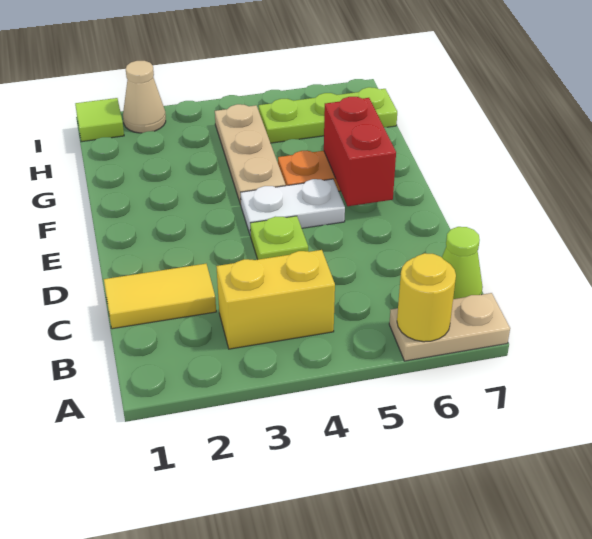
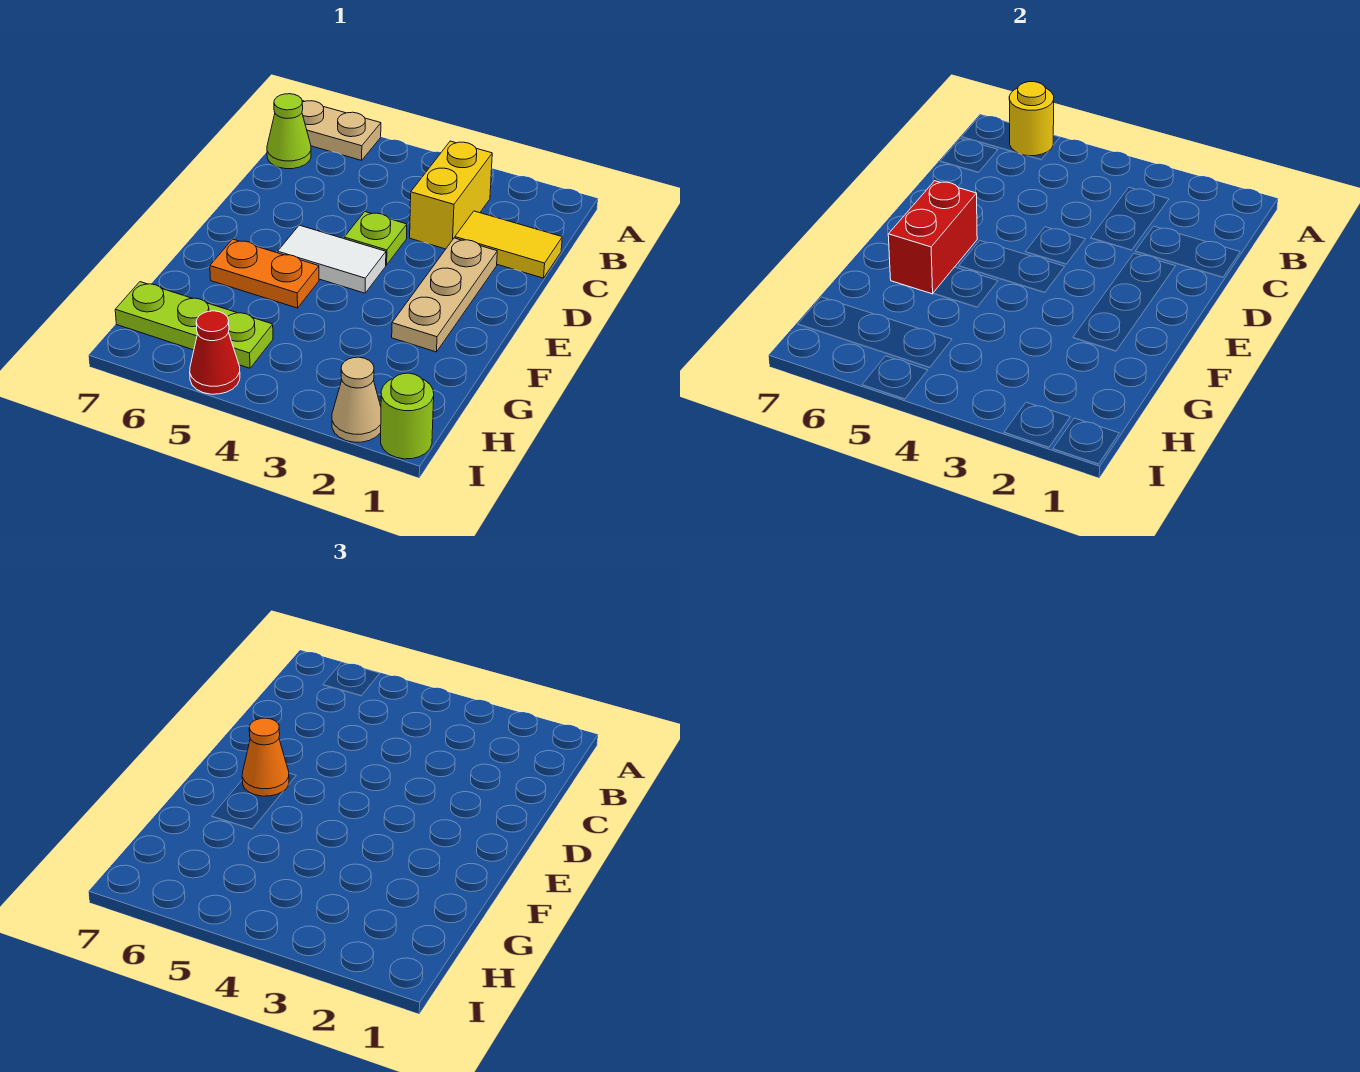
yellow brick B3:B4 level 1 -> yellow brick B3:C3 level 1
white plate E4:E5 level 1 -> white tile E4:E5 level 1
none -> orange cone E6 level 3
tan plate F4:H4 level 1 -> tan plate D2:F2 level 1
lime tile I1 level 1 -> lime round brick I1 level 1
none -> red cone I5 level 1

